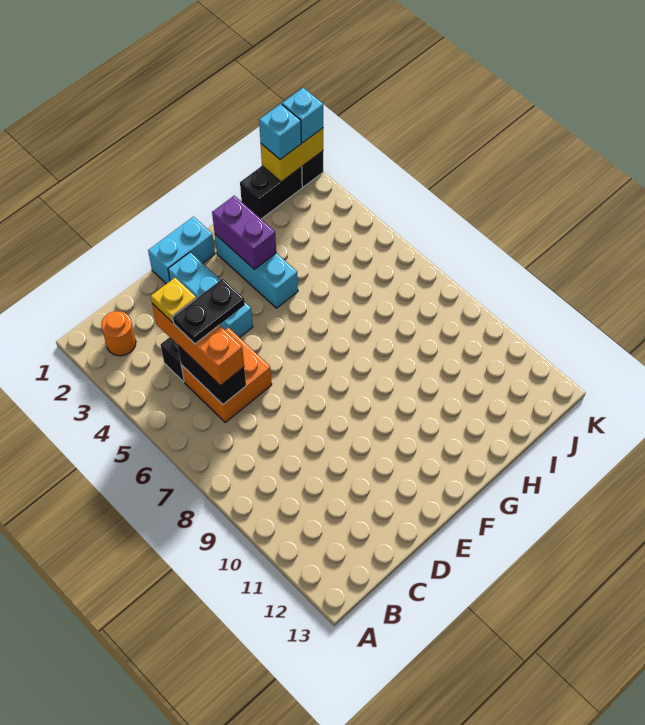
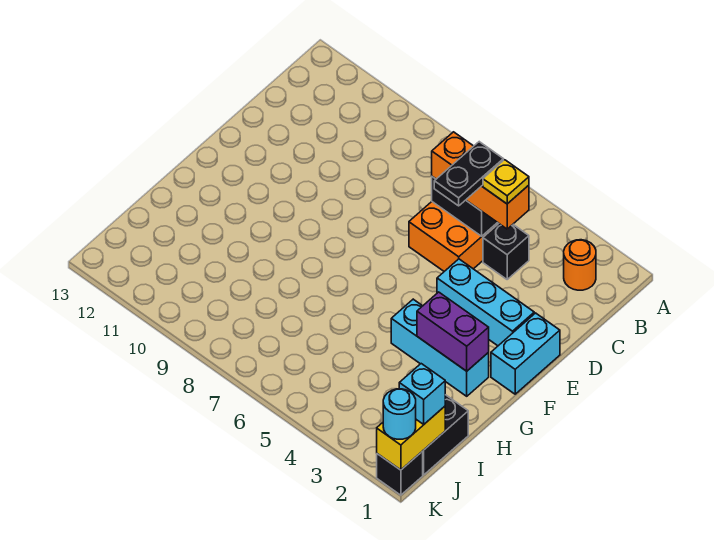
cyan brick K1 level 3 -> cyan round brick K1 level 3

